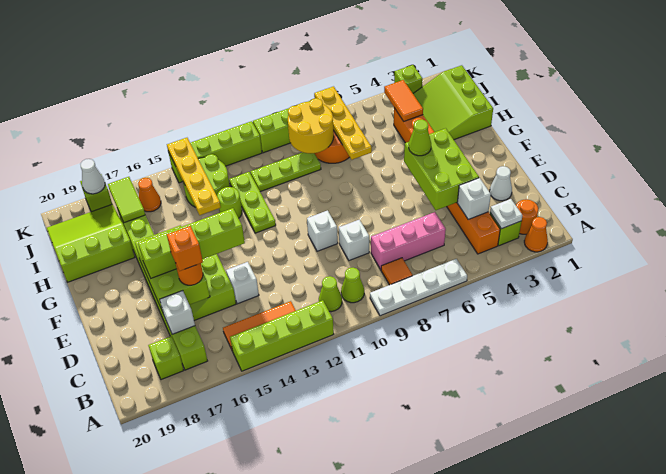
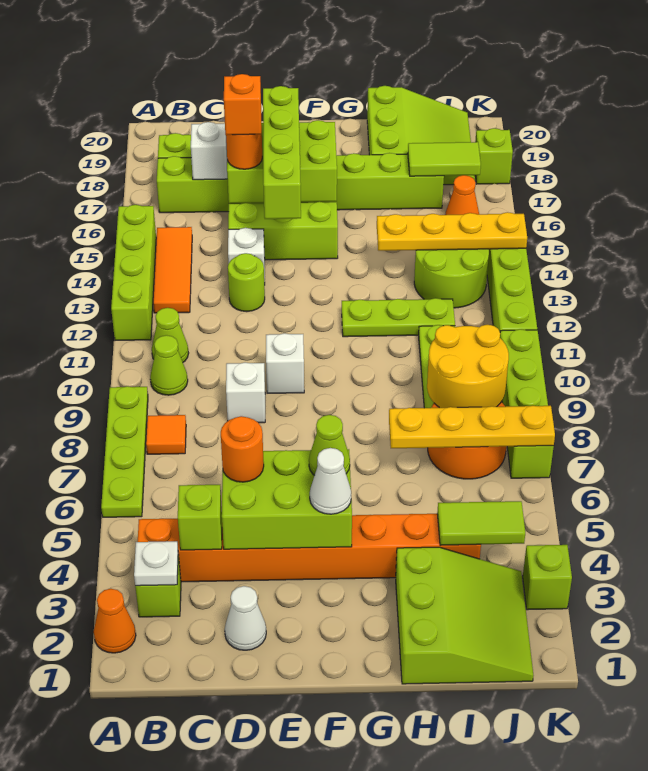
white plate A6:A9 level 1 -> lime plate A6:A9 level 1
orange round brick B2 level 1 -> orange round brick D5 level 3
white brick C4 level 2 -> lime brick C4 level 2
pink brick C6:C8 level 1 -> none
lime slope H1:J3 level 1 top 1 -> lime slope H1:J3 level 1 top H
lime round brick H13 level 1 -> lime round brick D13 level 1
orange tile I4:J4 level 2 -> lime tile I4:J4 level 2
white cone K18 level 2 -> white cone F4 level 3

